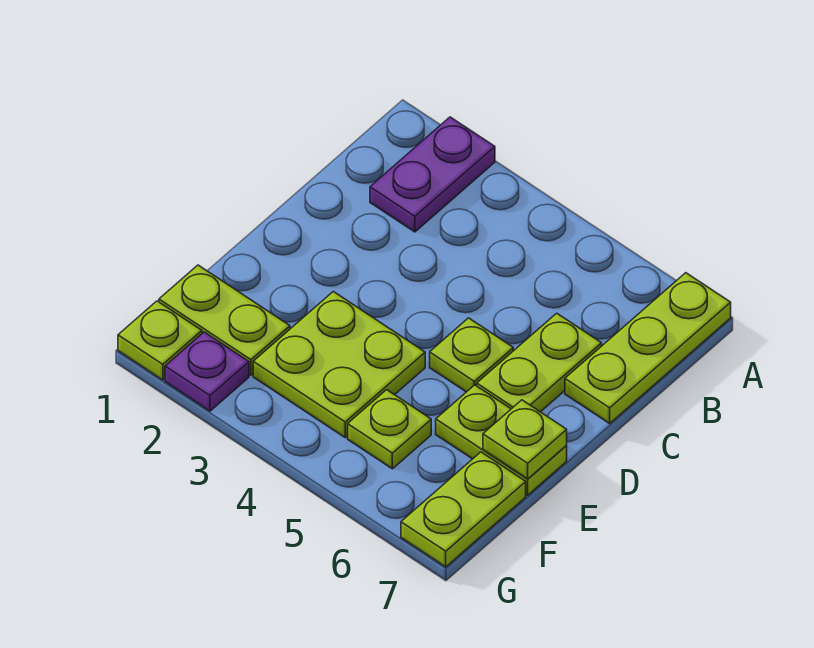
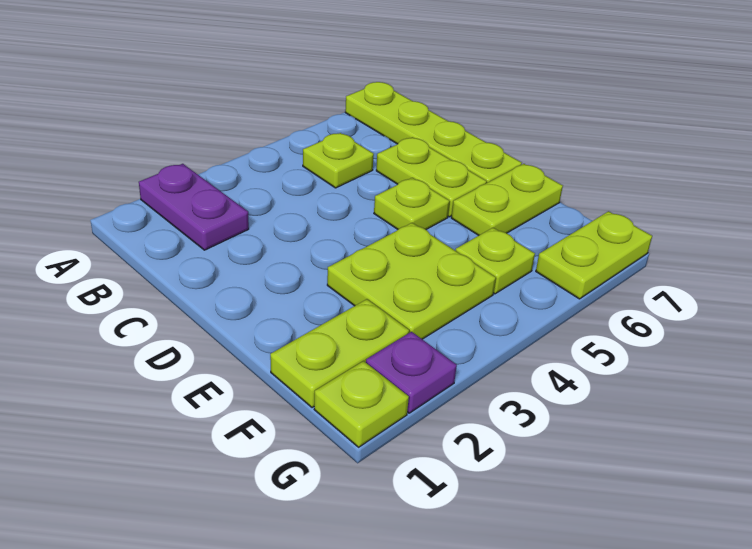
lime plate A7:C7 level 1 -> lime plate A7:D7 level 1
lime plate E7 level 2 -> lime plate B5 level 1
lime plate F7:G7 level 1 -> lime plate G6:G7 level 1

